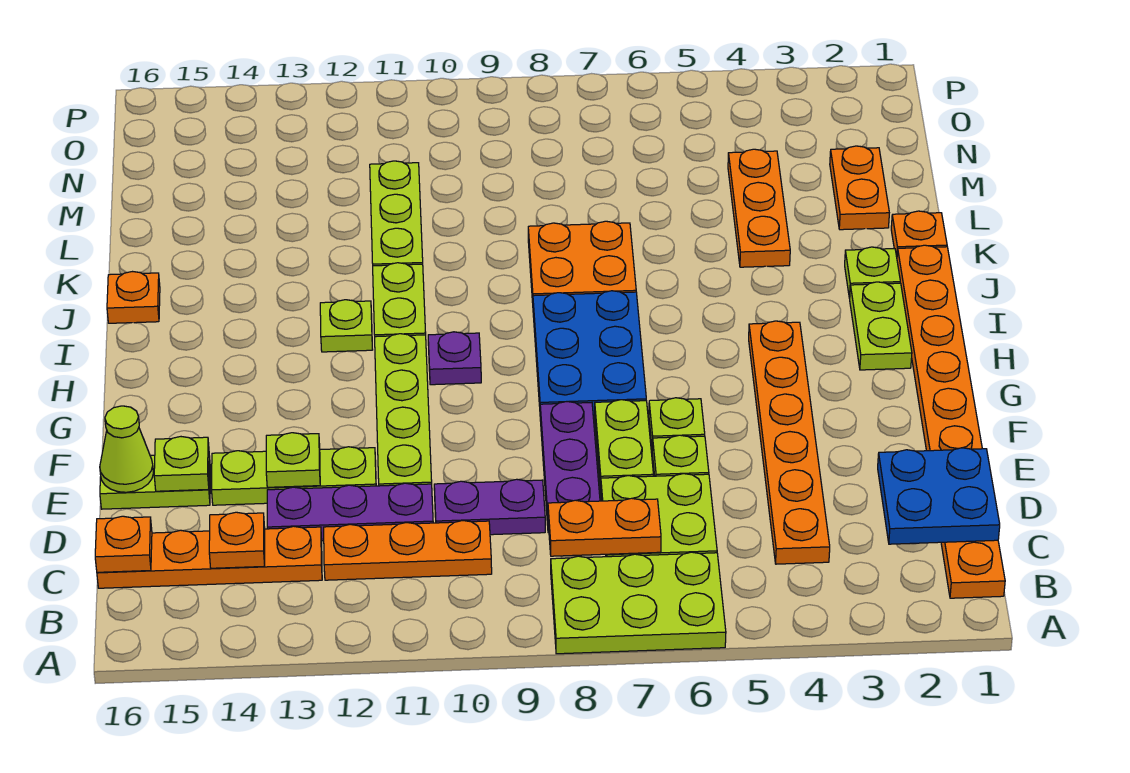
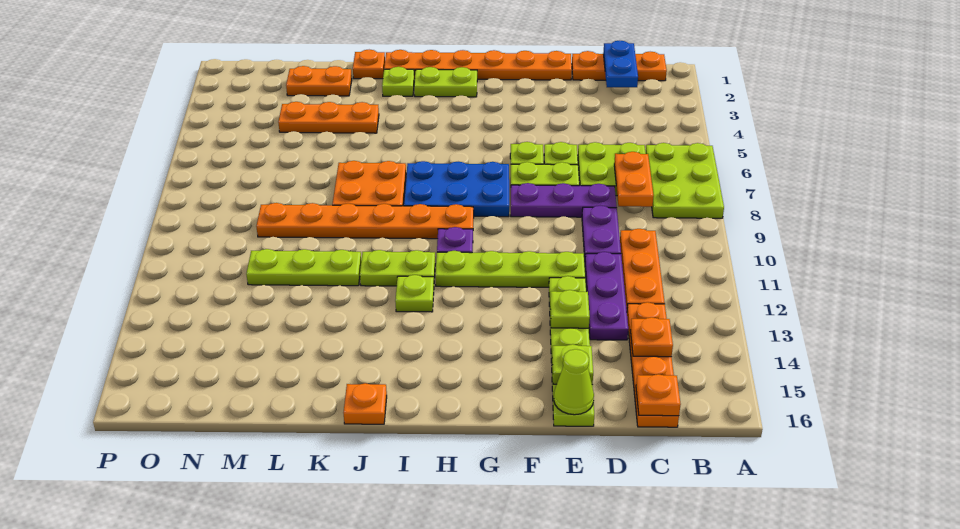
blue plate C1:D2 level 2 -> blue plate C1:C2 level 2
orange plate C4:H4 level 1 -> orange plate H9:M9 level 1

